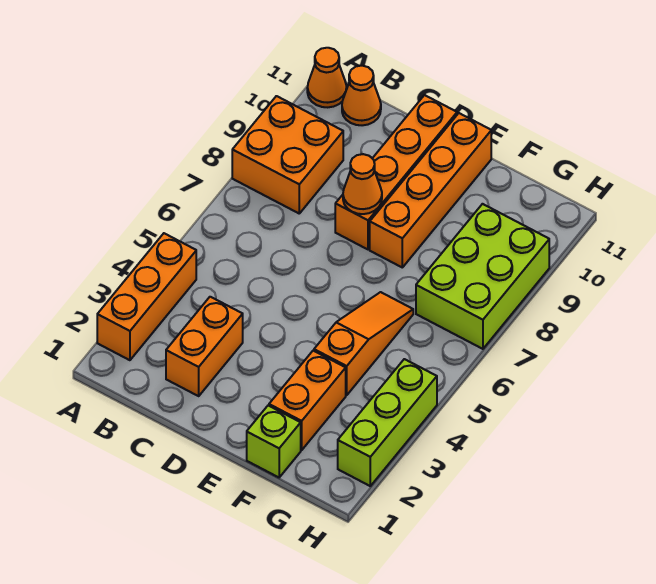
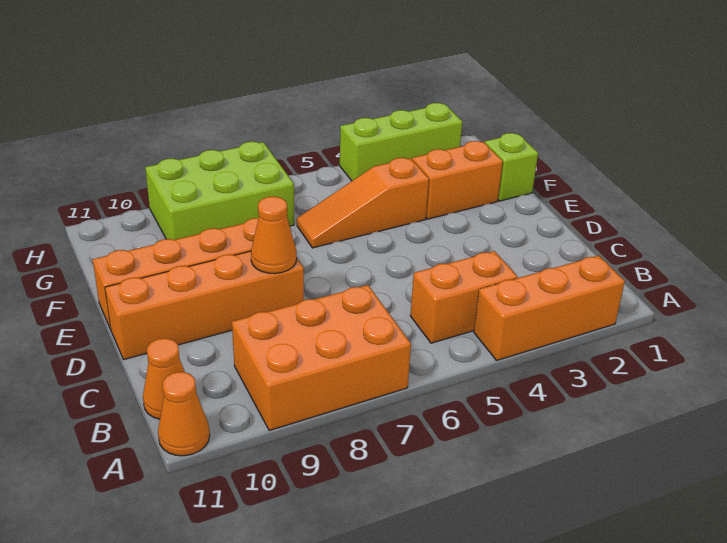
orange brick A8:B9 level 1 -> orange brick A7:B9 level 1
orange brick C2:C3 level 1 -> orange brick B4:B5 level 1

